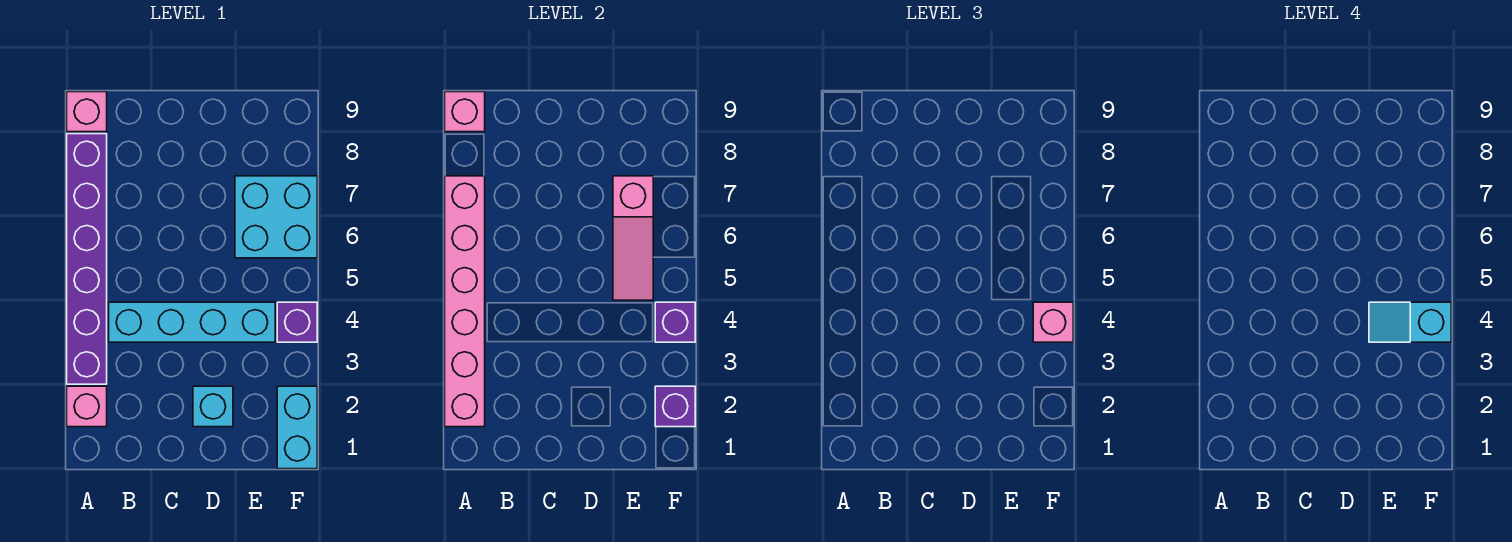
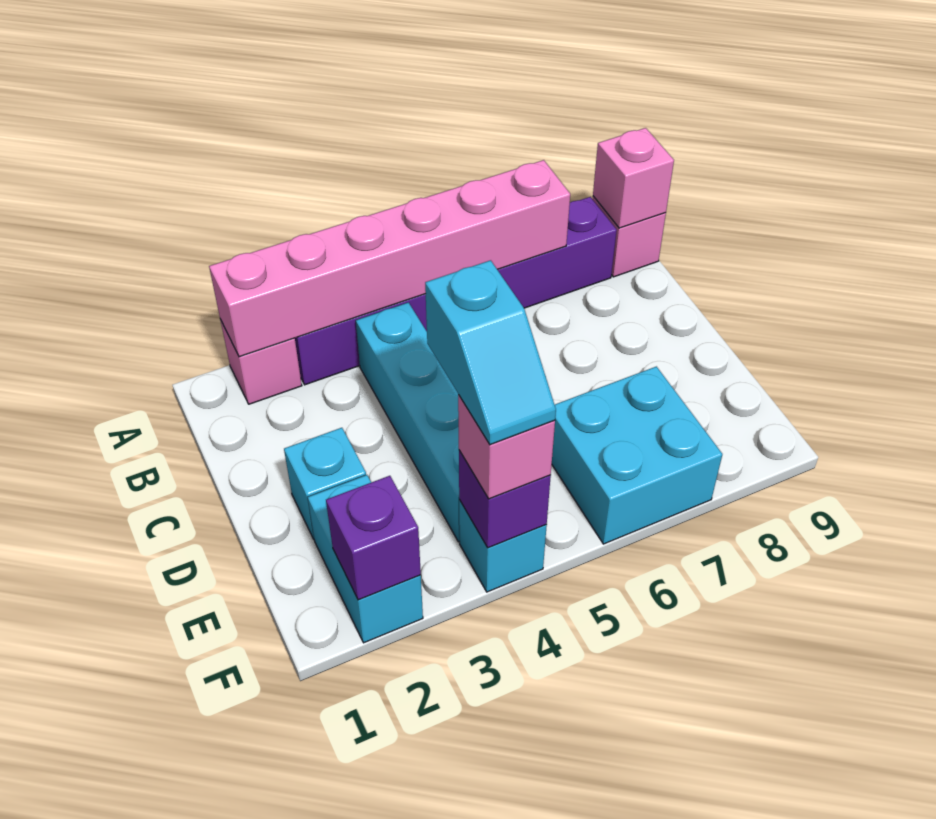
cyan slope E4:F4 level 4 top F -> cyan slope E4:F4 level 4 top E
pink slope E5:E7 level 2 top 7 -> none
cyan brick F1:F2 level 1 -> cyan brick E2:F2 level 1
purple brick F4 level 1 -> cyan brick F4 level 1

